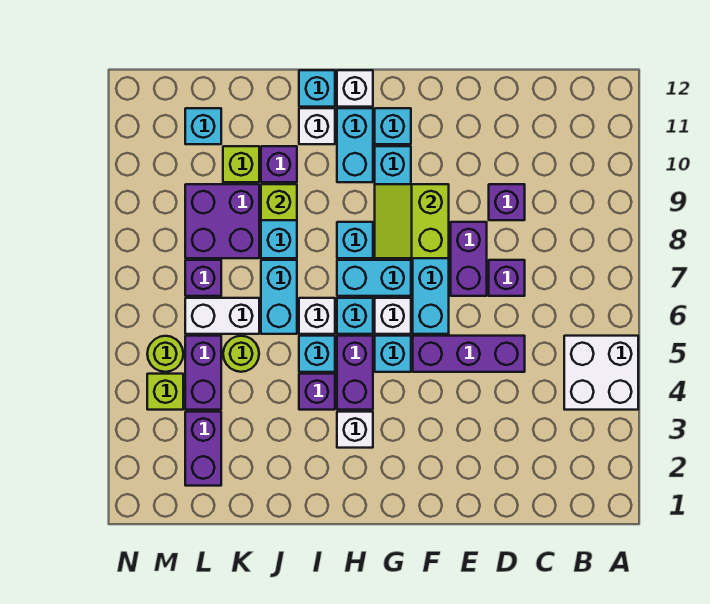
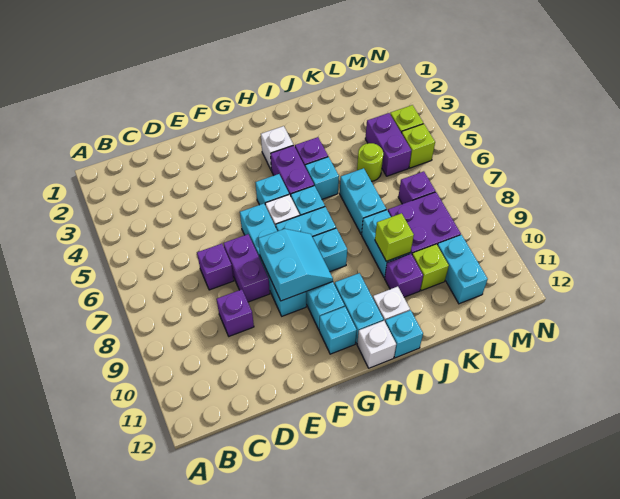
white brick A4:B5 level 1 -> none
purple brick D5:F5 level 1 -> none
lime slope F8:G9 level 2 top F -> cyan slope F8:G9 level 2 top F
white brick I6 level 1 -> none
white brick K6:L6 level 1 -> none
purple brick L2:L3 level 1 -> none
cyan brick L11 level 1 -> cyan brick L10:L11 level 1
lime round brick M5 level 1 -> lime brick M5 level 1

